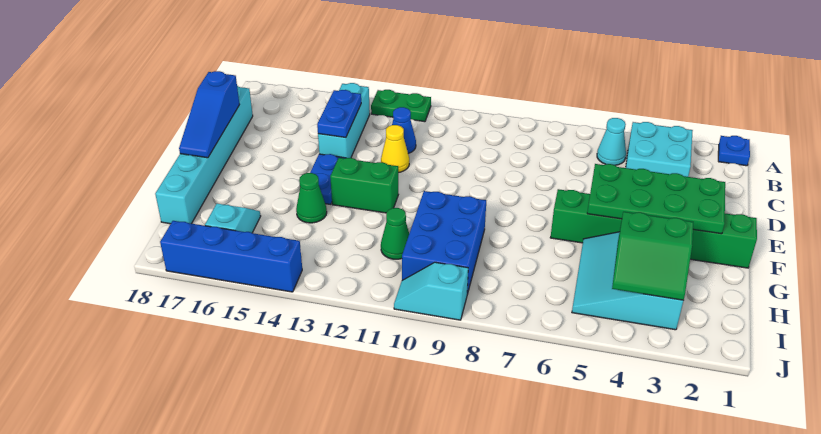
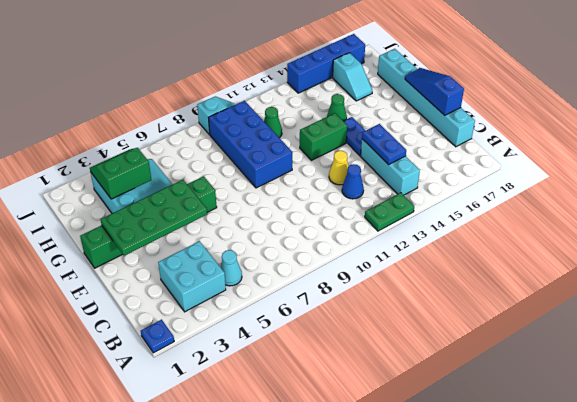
blue brick G9:I10 level 1 -> blue brick F9:I10 level 1

